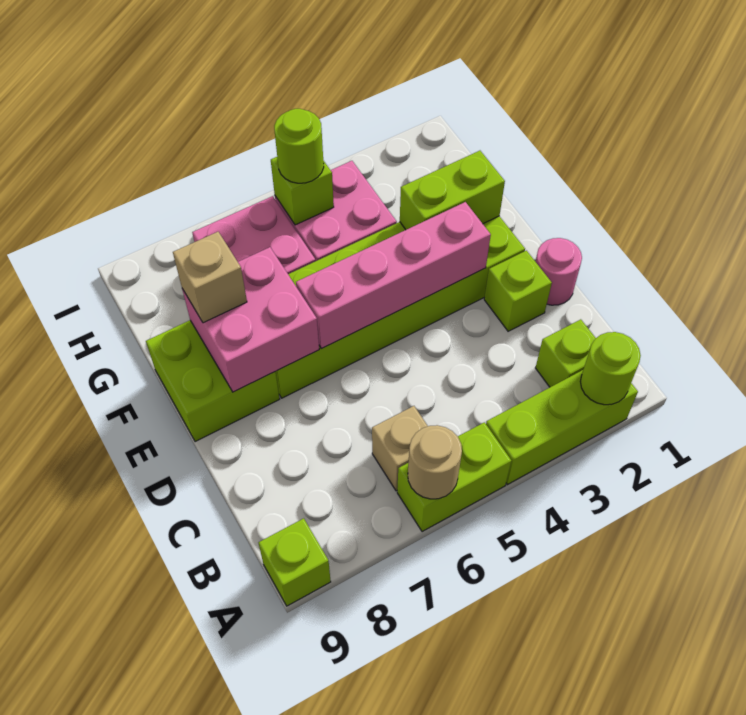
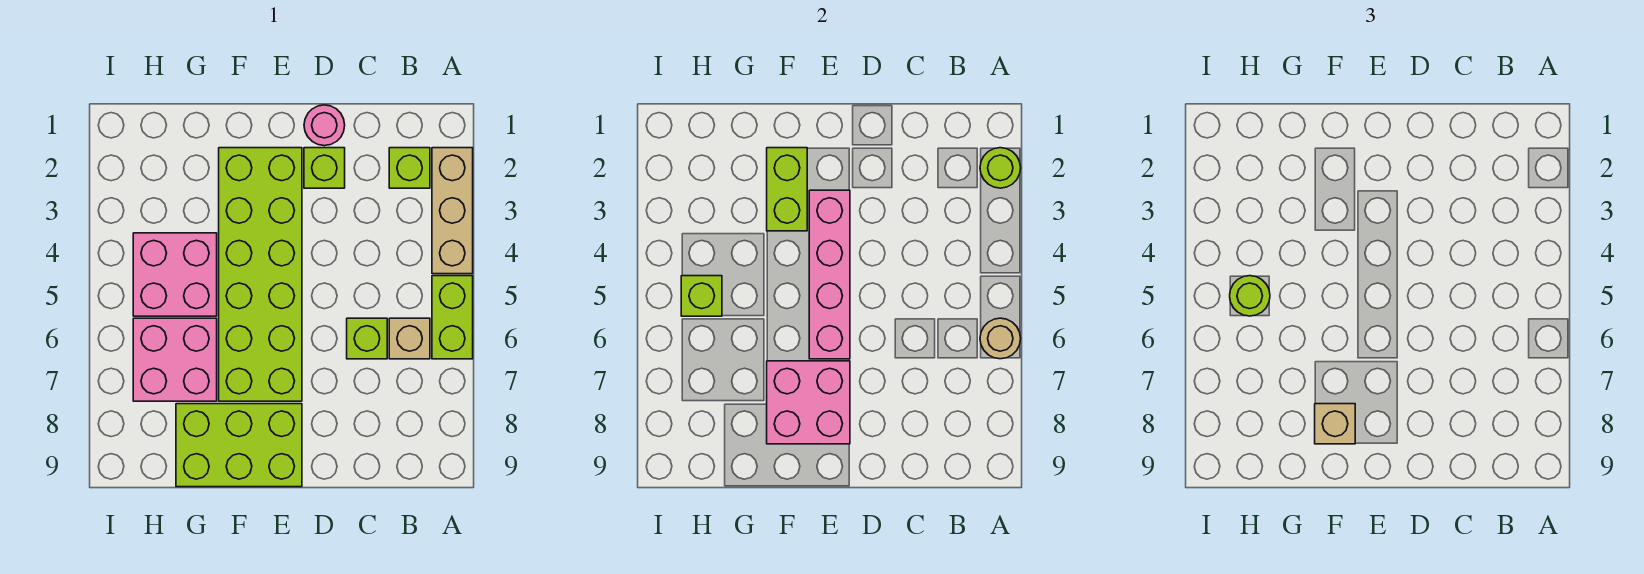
lime brick A2:A4 level 1 -> tan brick A2:A4 level 1
lime brick A9 level 1 -> lime brick C6 level 1
lime brick E8:F9 level 1 -> lime brick E8:G9 level 1

